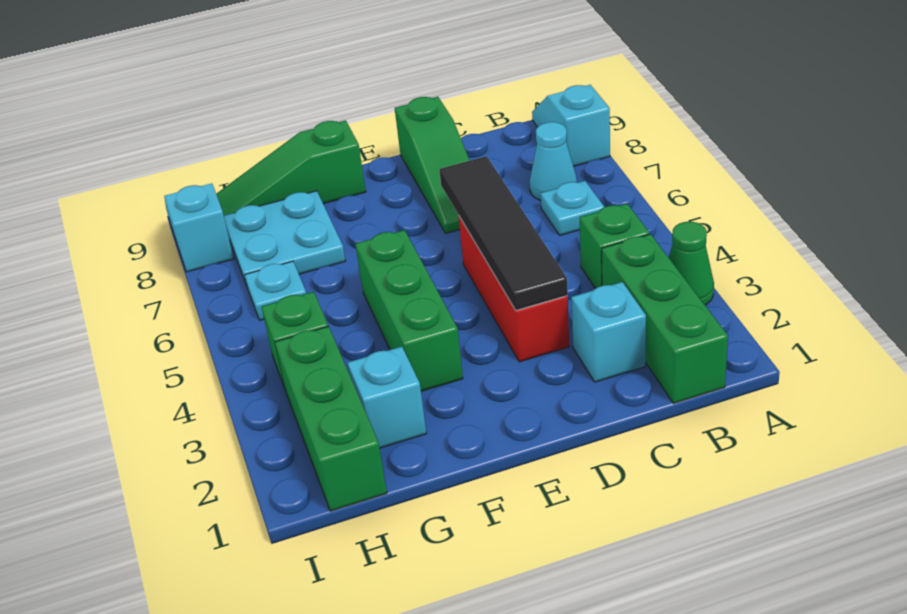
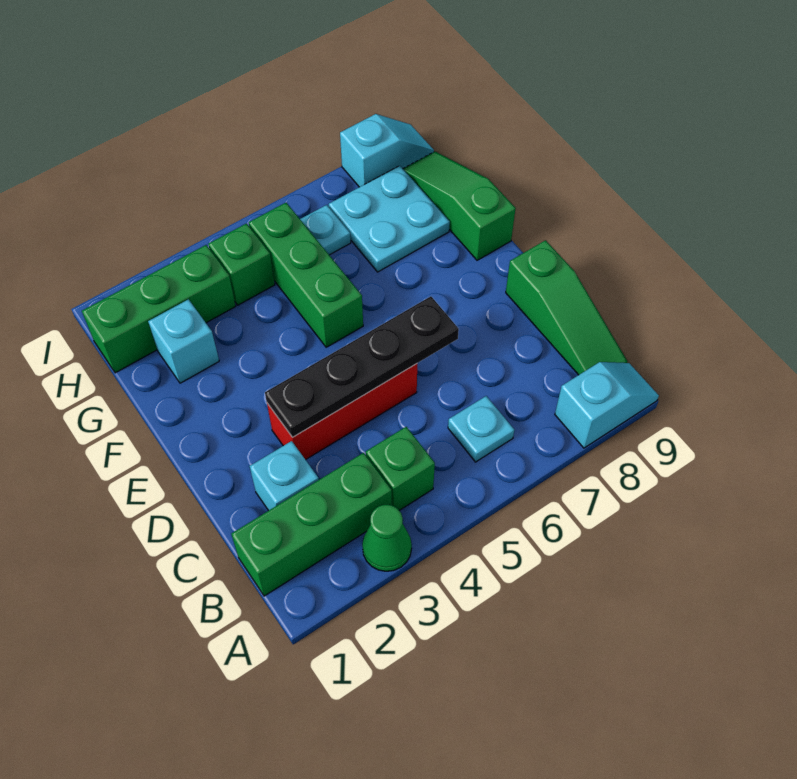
cyan cone B7 level 1 -> none
black tile D3:D6 level 2 -> black plate D3:D6 level 2
green slope D7:D9 level 1 top 9 -> green slope B9:D9 level 1 top D
green brick F3:F5 level 1 -> green brick F5:H5 level 1

